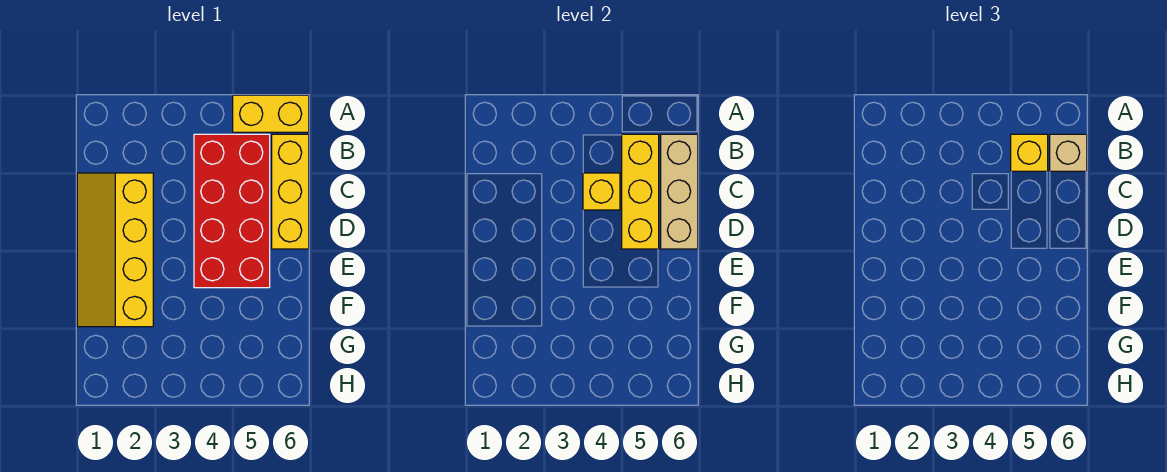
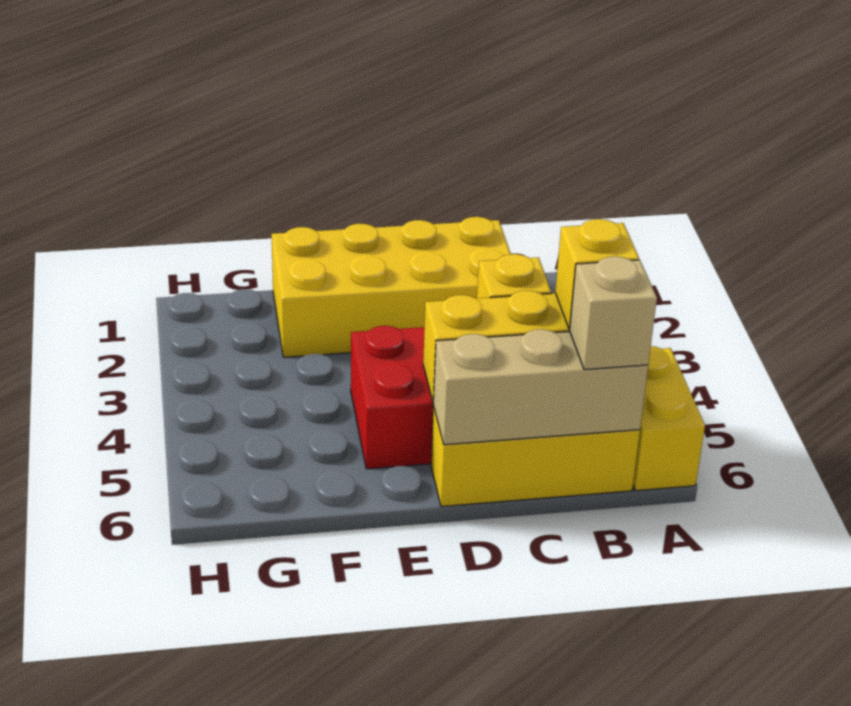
yellow slope C1:F2 level 1 top 2 -> yellow brick C1:F2 level 1

